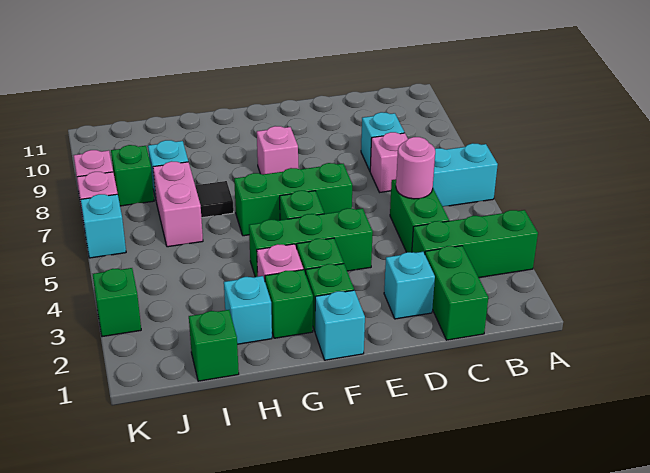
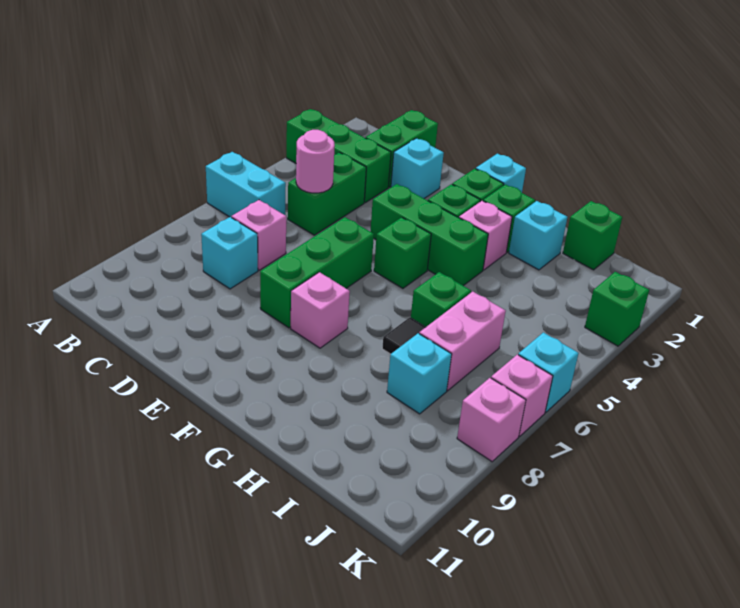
green brick E6:G6 level 1 -> green brick E6:E8 level 1
green brick J8 level 1 -> green brick H6 level 1

